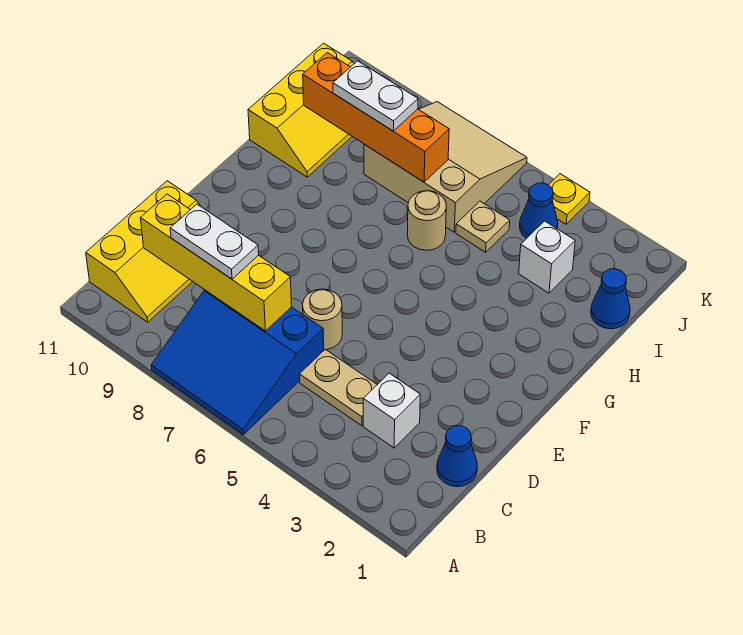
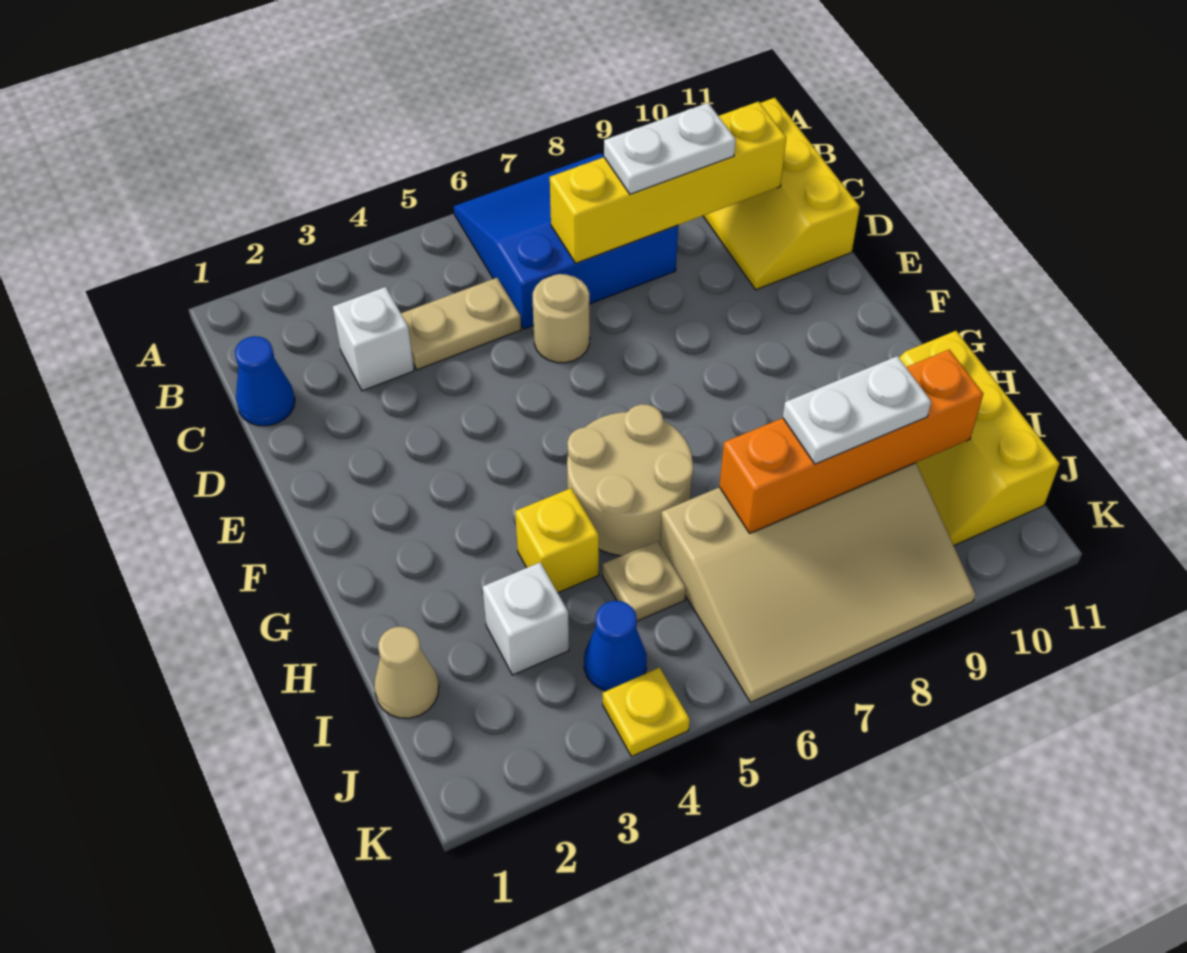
none -> yellow brick H4 level 1
tan round brick H6 level 1 -> tan round brick G5:H6 level 1
blue cone I1 level 1 -> tan cone I1 level 1
tan slope I6:K8 level 1 top I -> tan slope I6:K9 level 1 top I

